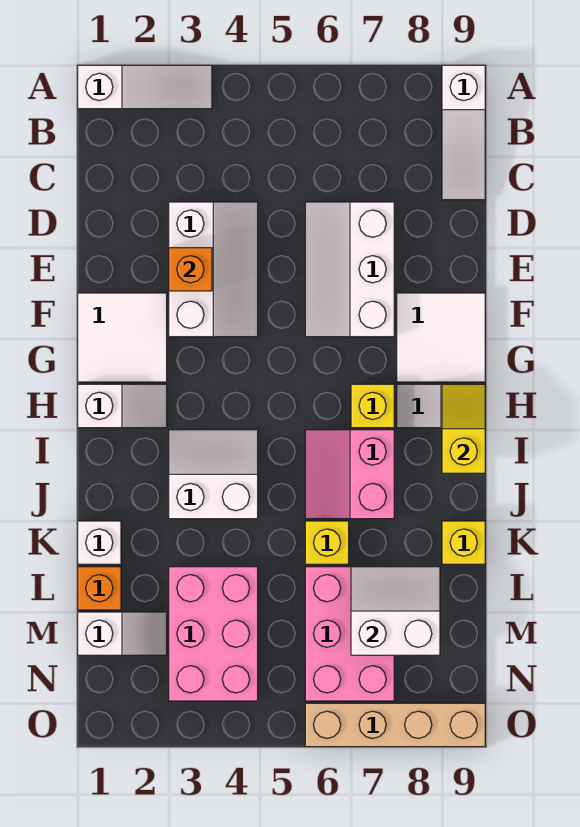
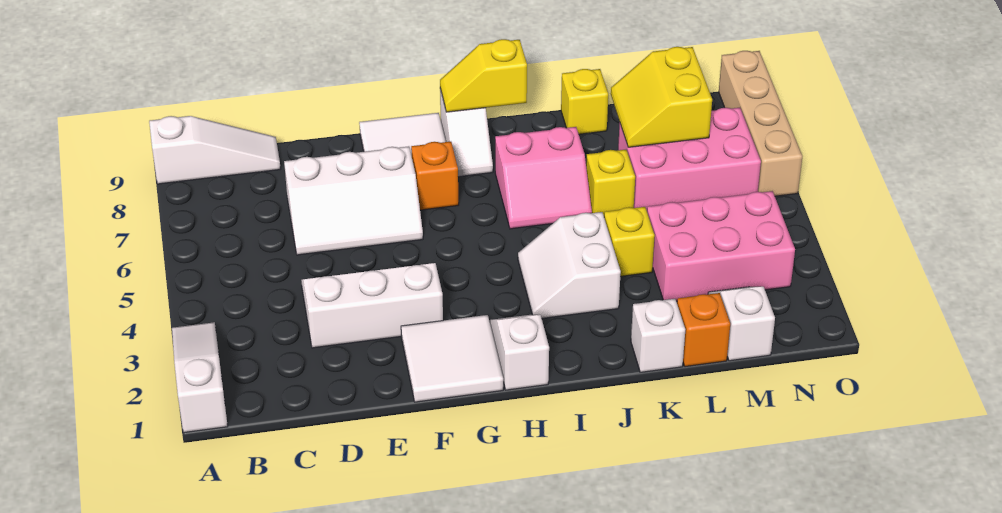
orange brick E3 level 2 -> orange brick G7 level 1
yellow brick H7 level 1 -> yellow brick K4 level 1
white slope L7:M8 level 2 top M -> yellow slope L7:M8 level 2 top M

